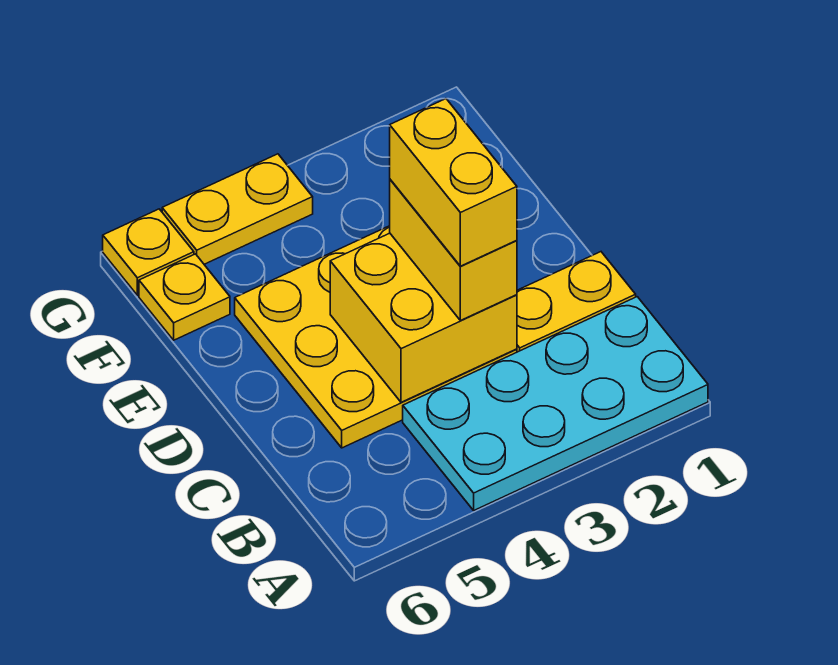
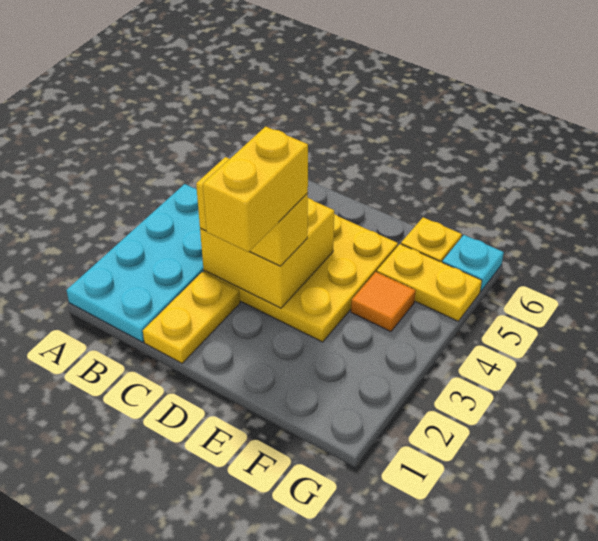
yellow brick C3:D3 level 4 -> yellow brick D2:D3 level 4
none -> orange tile F4 level 1
yellow plate G4:G5 level 1 -> yellow plate F5:G5 level 1
yellow plate G6 level 1 -> cyan plate G6 level 1

